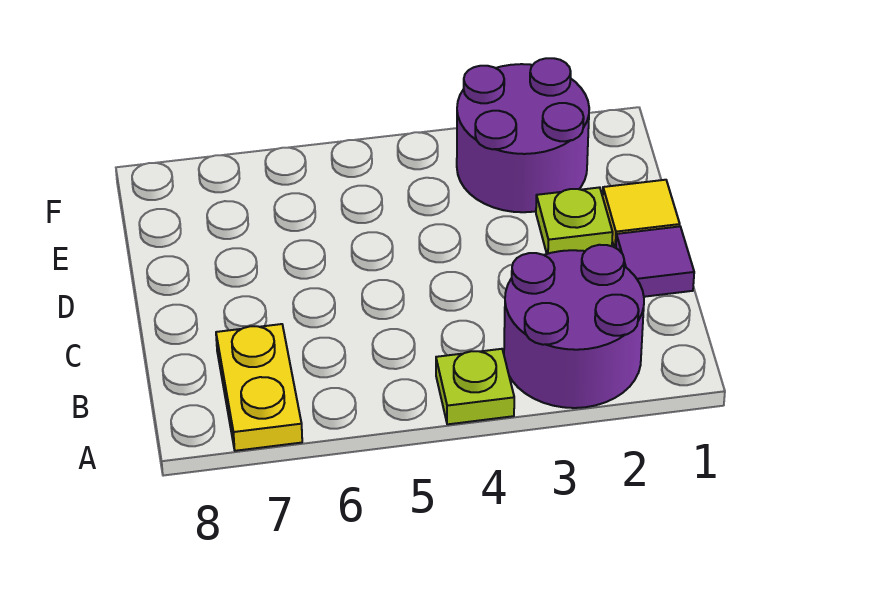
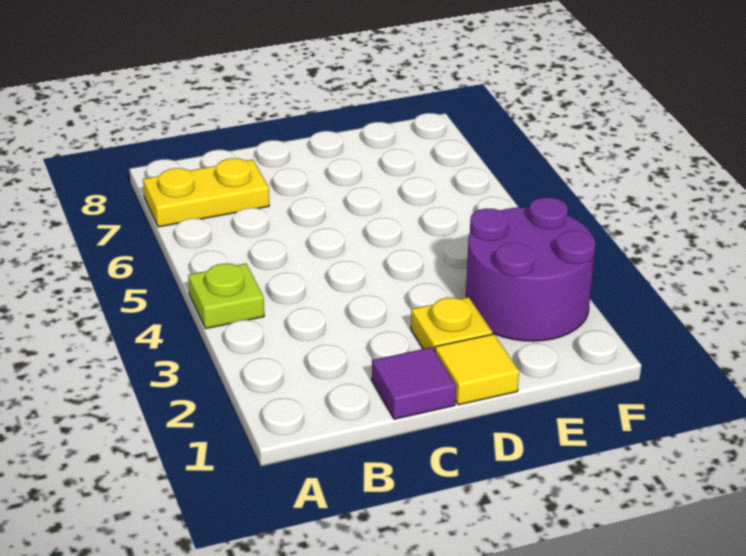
purple round brick A2:B3 level 1 -> none
lime plate D2 level 1 -> yellow plate D2 level 1

